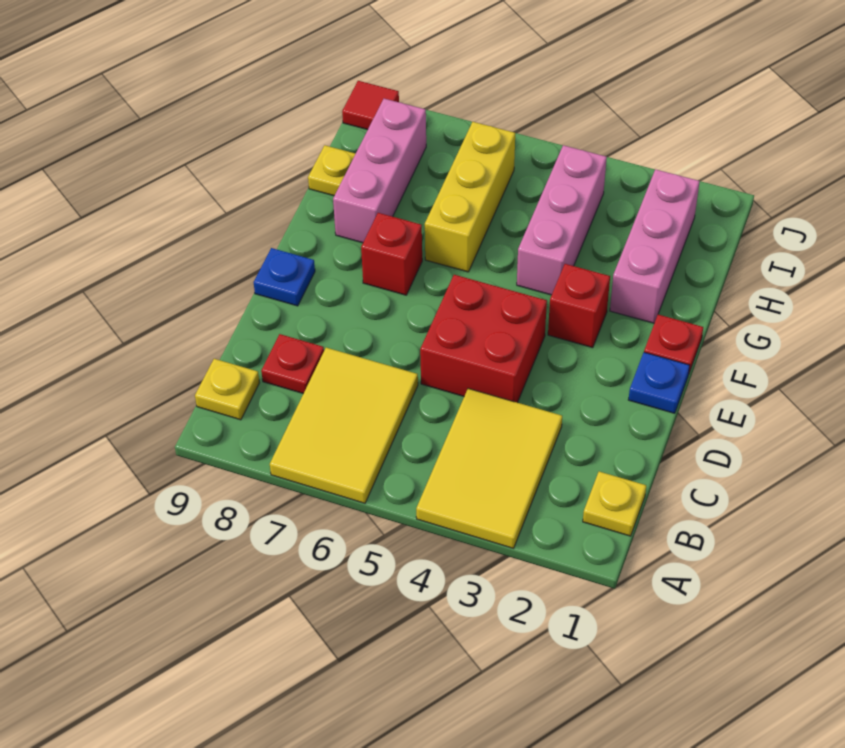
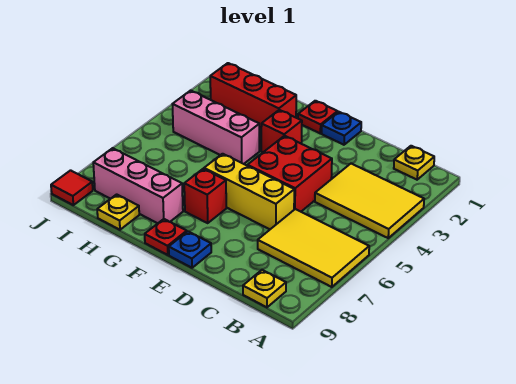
red plate C8 level 1 -> red plate F9 level 1
pink brick G2:I2 level 1 -> red brick G2:I2 level 1
yellow brick G6:I6 level 1 -> yellow brick D6:F6 level 1

